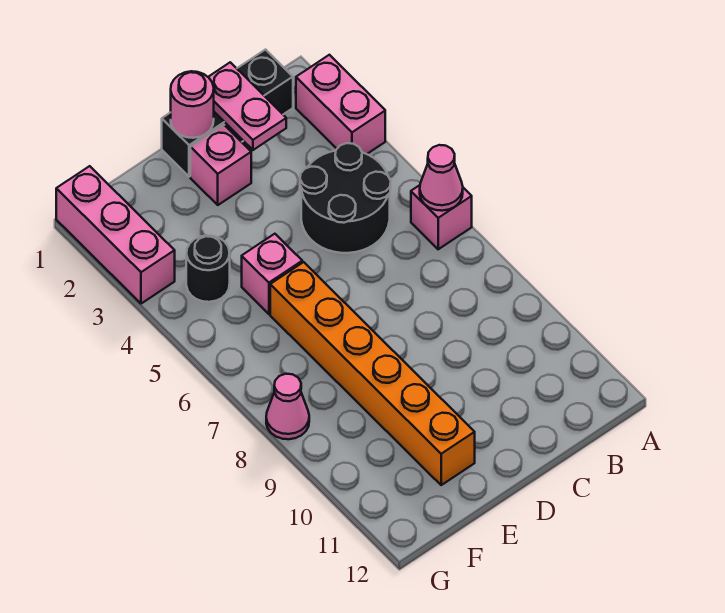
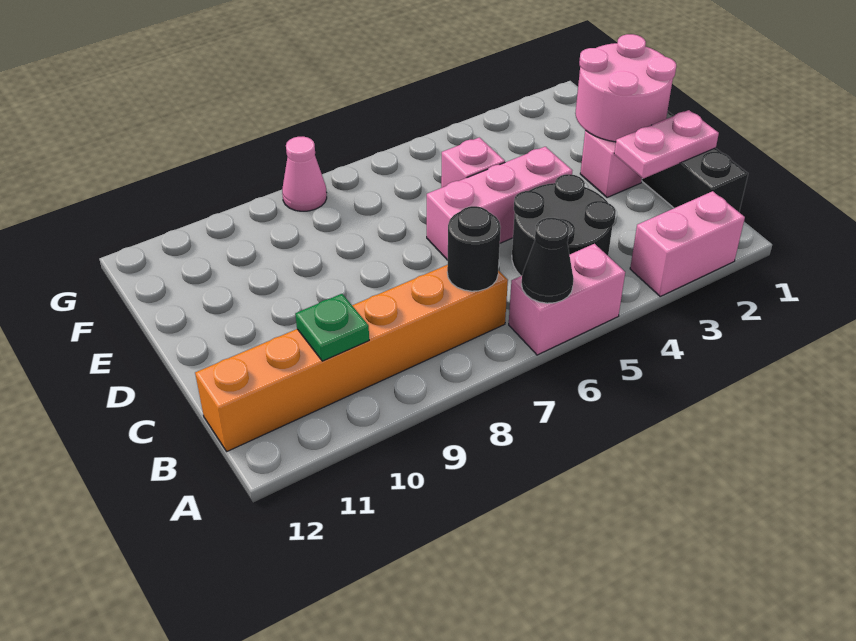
pink brick A6 level 1 -> pink brick A5:A6 level 1
pink cone A6 level 2 -> black cone A6 level 2
none -> green plate B10 level 2
pink round brick D1 level 2 -> pink round brick D1:E2 level 2
orange brick E6:E11 level 1 -> orange brick B7:B12 level 1
black round brick F4 level 1 -> black round brick B7 level 2
pink brick G1:G3 level 1 -> pink brick D4:D6 level 1

